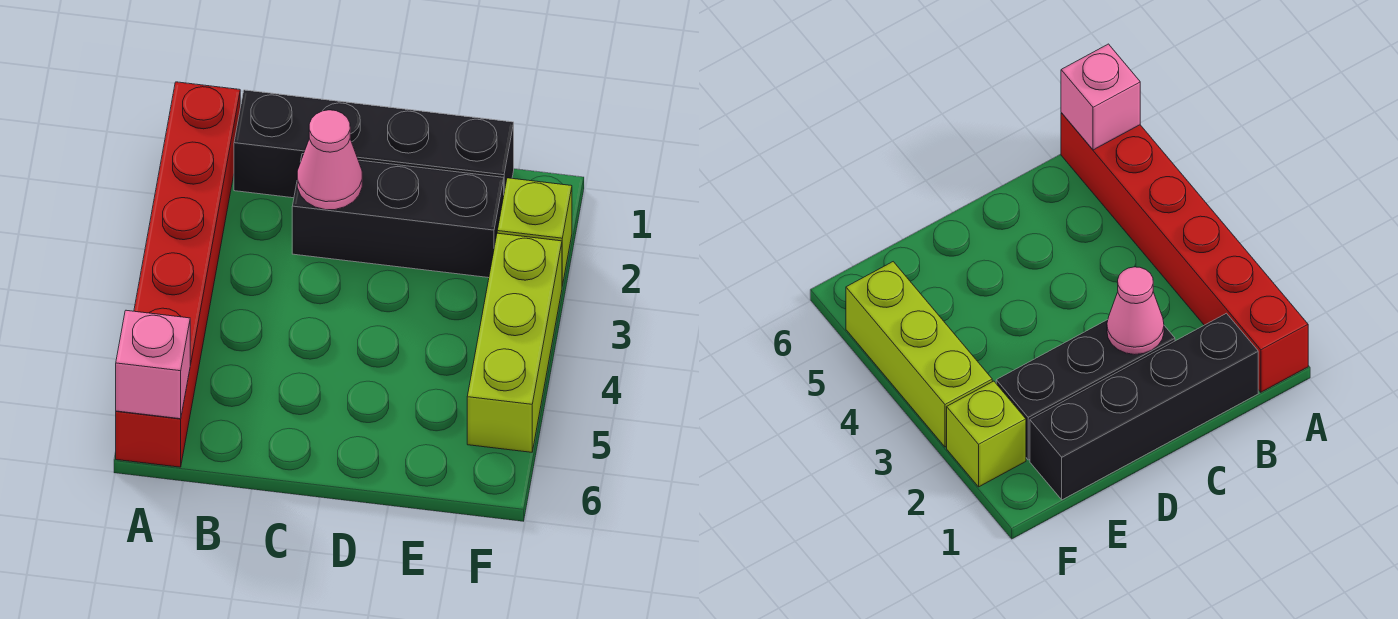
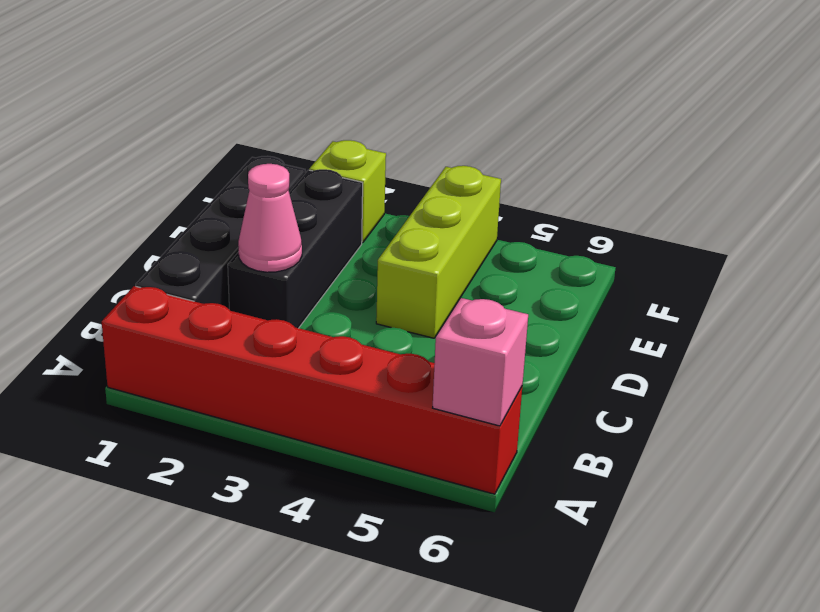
lime brick F3:F5 level 1 -> lime brick D4:F4 level 1

